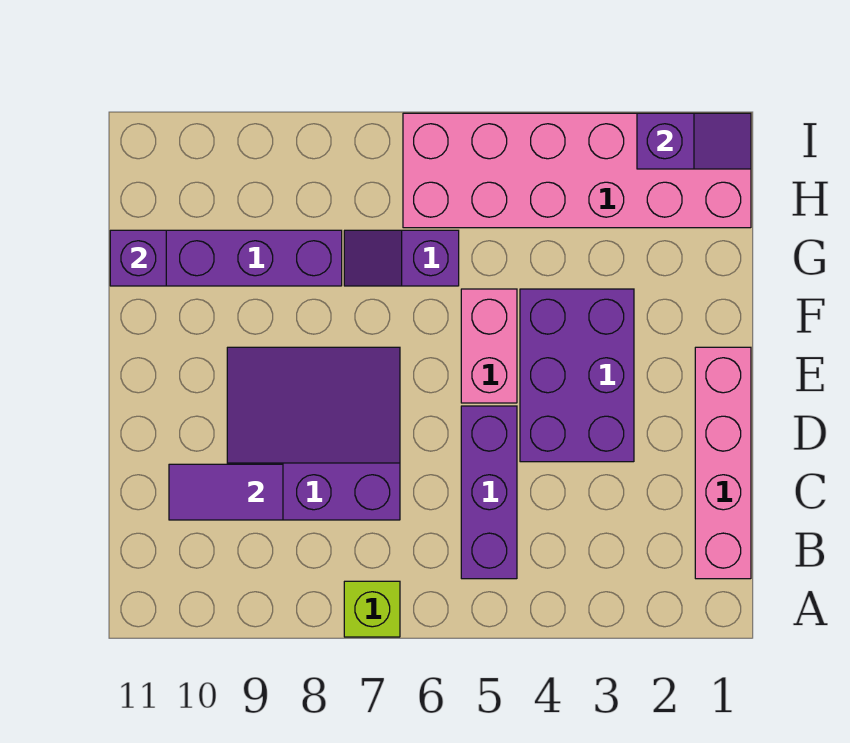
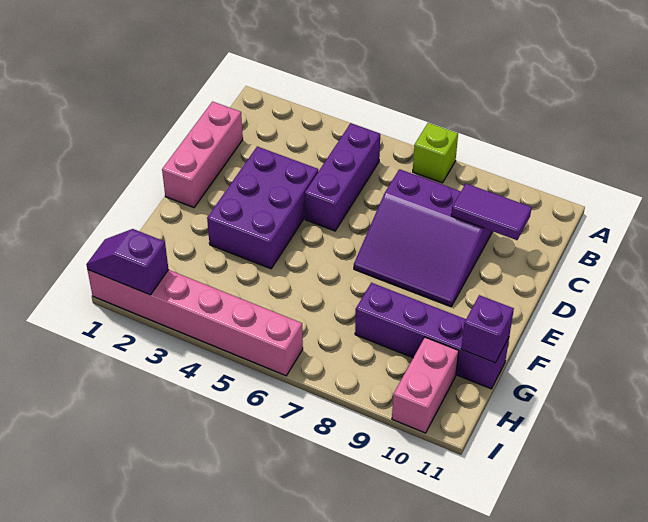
pink brick B1:E1 level 1 -> pink brick C1:E1 level 1
pink brick E5:F5 level 1 -> pink brick H10:I10 level 1
purple slope G6:G7 level 1 top 6 -> none
pink brick H1:I6 level 1 -> pink brick I1:I6 level 1

